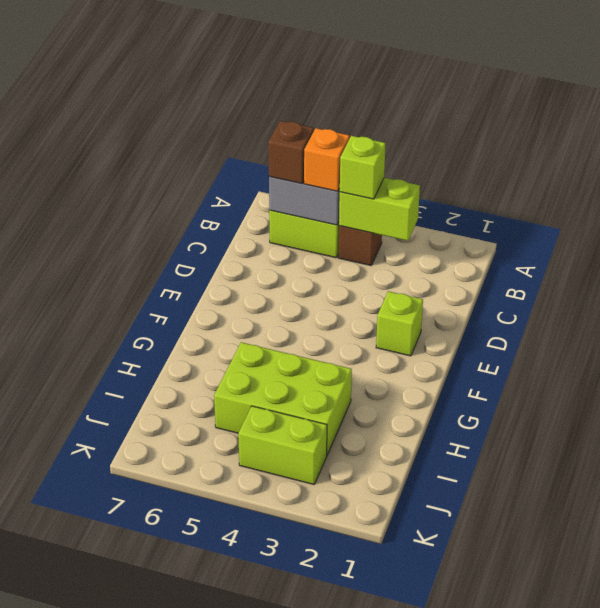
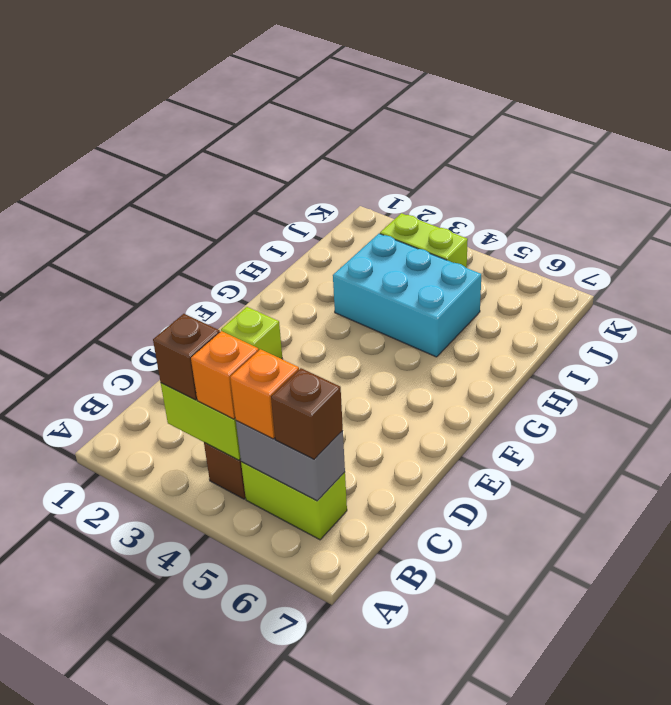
none -> brown brick B3 level 3
lime brick B4 level 3 -> orange brick B4 level 3
lime brick H3:I5 level 1 -> cyan brick H3:I5 level 1

